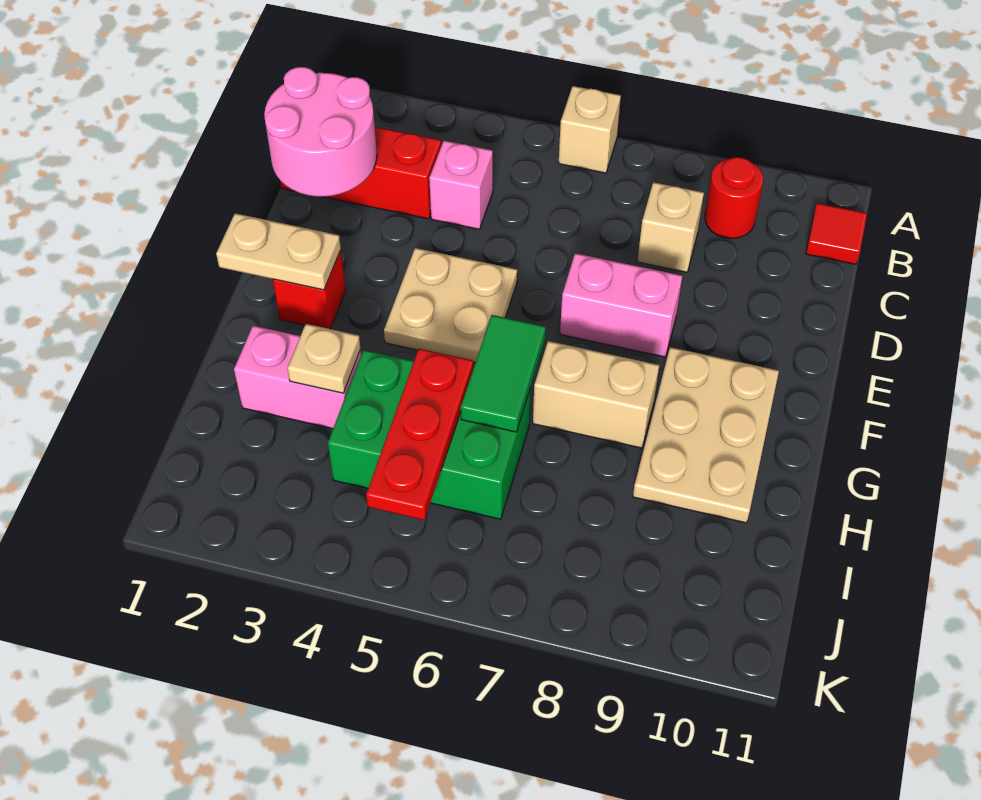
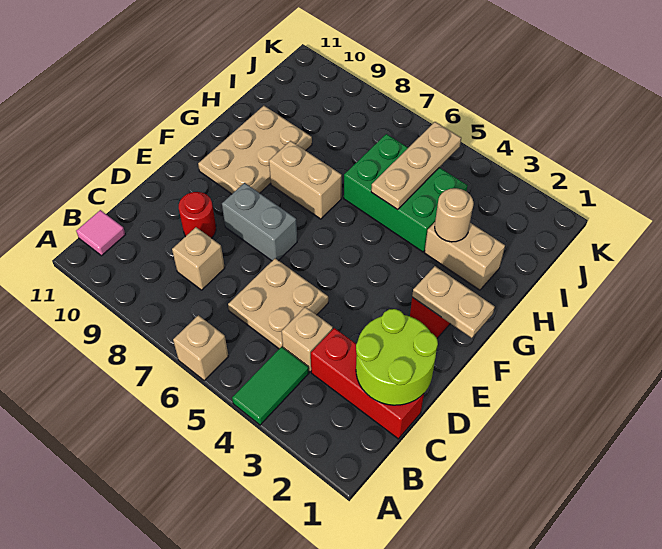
red round brick B9 level 1 -> red round brick D9 level 1
red tile B11 level 1 -> pink tile B11 level 1
pink round brick C1:D2 level 2 -> lime round brick C1:D2 level 2
pink brick C4 level 1 -> tan brick C4 level 1
tan plate E4:F5 level 1 -> tan plate C5:D6 level 1
pink brick E7:E8 level 1 -> grey brick E7:E8 level 1
green tile G6:H6 level 2 -> green tile A4:B4 level 1
pink brick H2:H3 level 1 -> tan brick H2:H3 level 1
tan plate H3 level 2 -> tan round brick H3 level 2
red plate H5:J5 level 2 -> tan plate H5:J5 level 2

